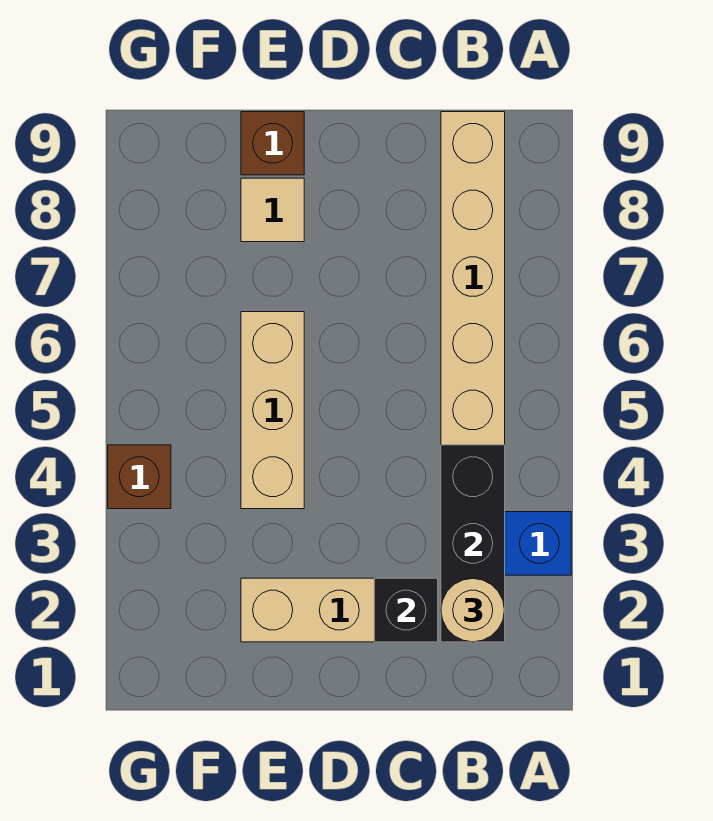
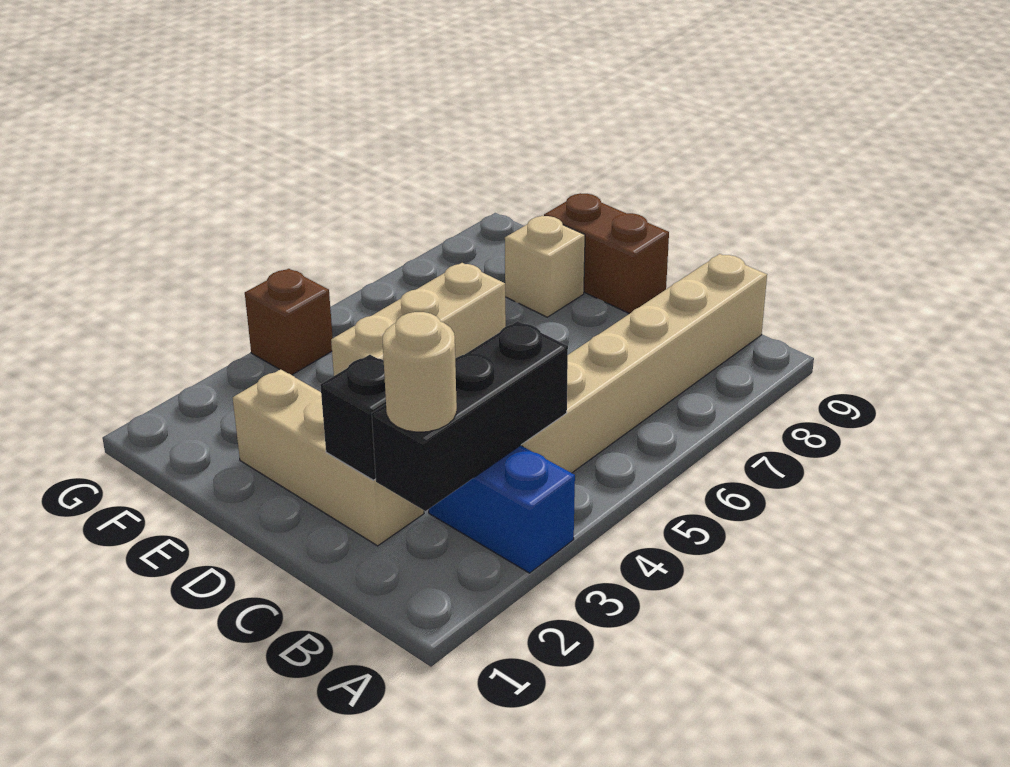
tan tile E8 level 1 -> tan brick E8 level 1
brown brick E9 level 1 -> brown brick D9:E9 level 1

